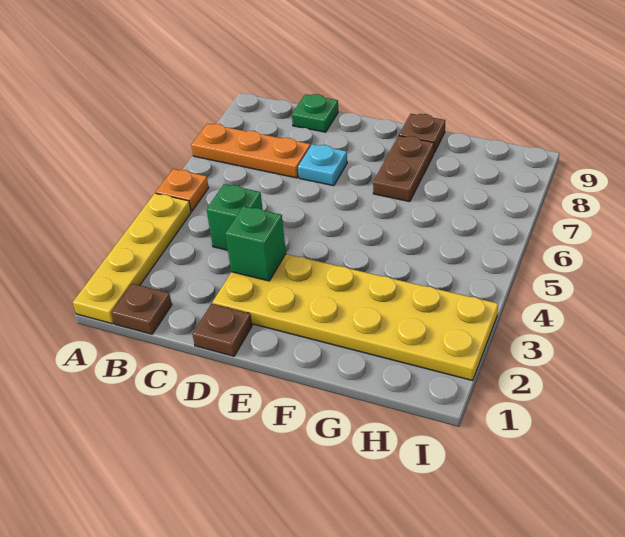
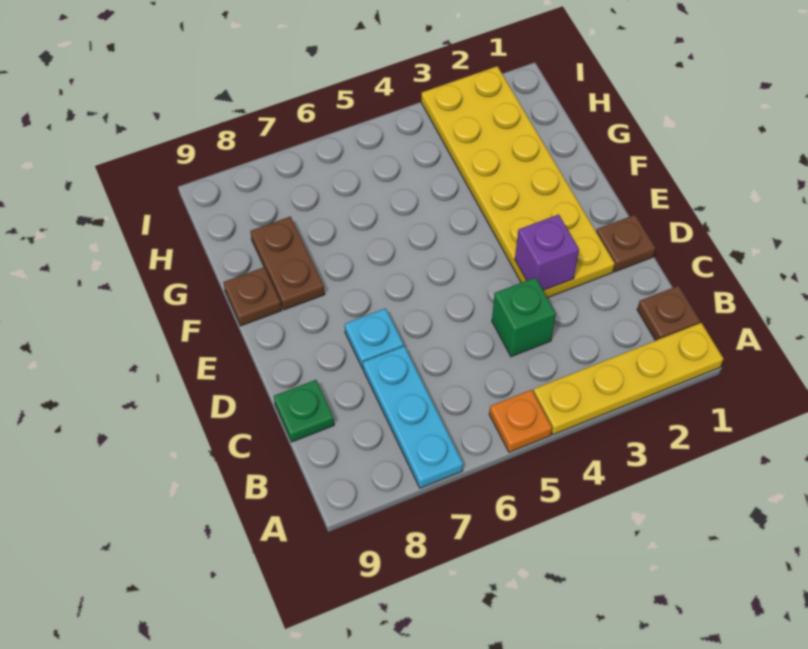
orange plate A7:C7 level 1 -> cyan plate A7:C7 level 1
green brick D3 level 2 -> purple brick D3 level 2
brown plate F7:F8 level 1 -> brown plate F8:G8 level 1

